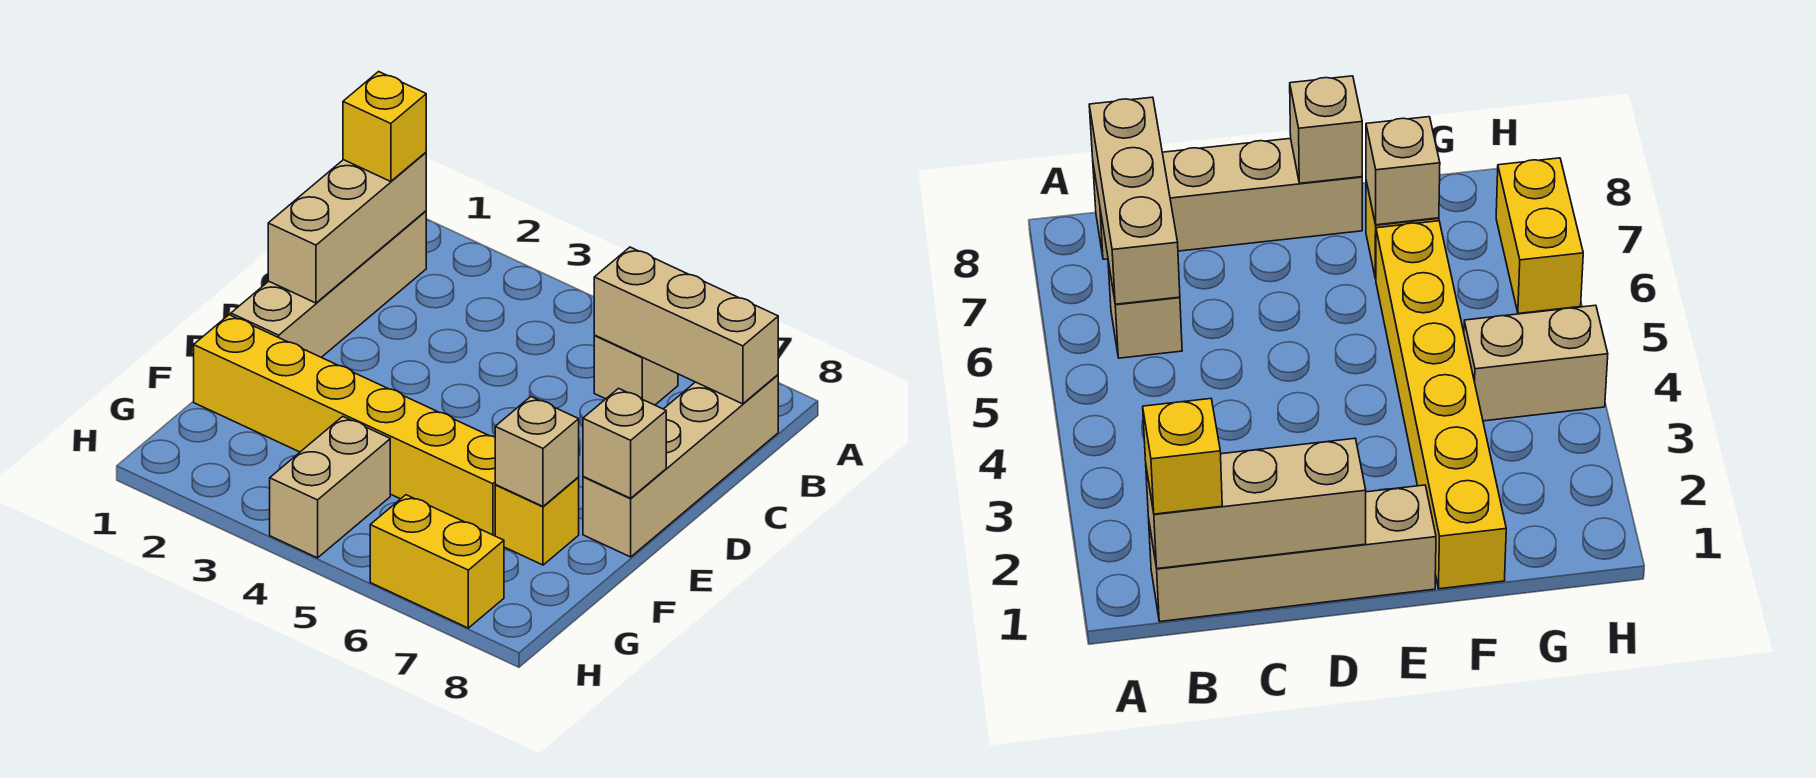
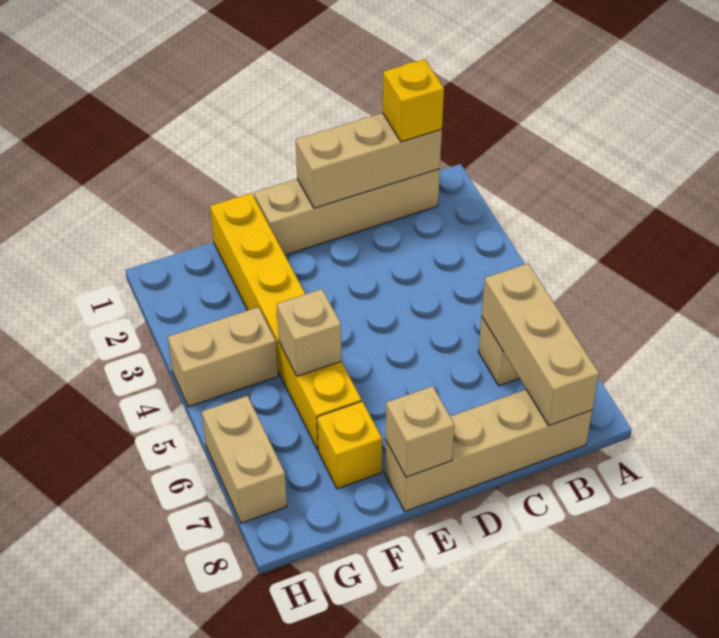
tan brick F7 level 2 -> tan brick F5 level 2
yellow brick H6:H7 level 1 -> tan brick H6:H7 level 1

